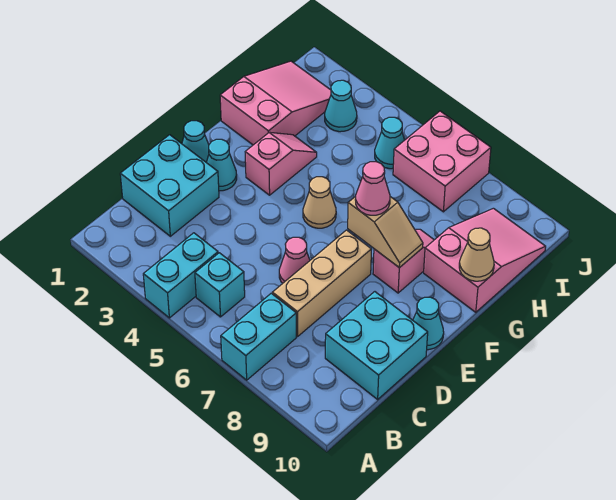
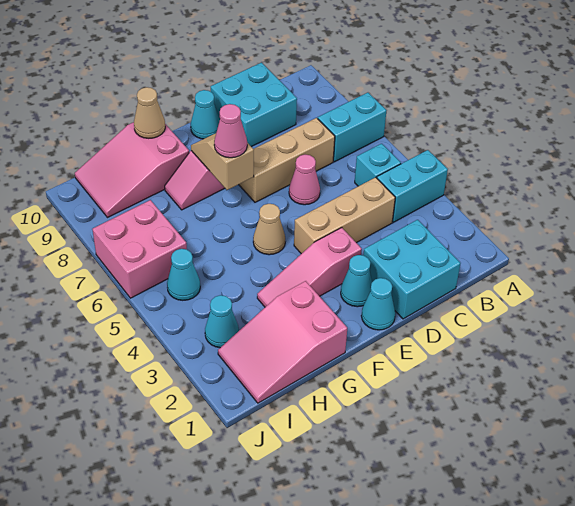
none -> tan brick C4:E4 level 1
pink slope F3:G3 level 1 top F -> pink slope E3:G3 level 1 top E

